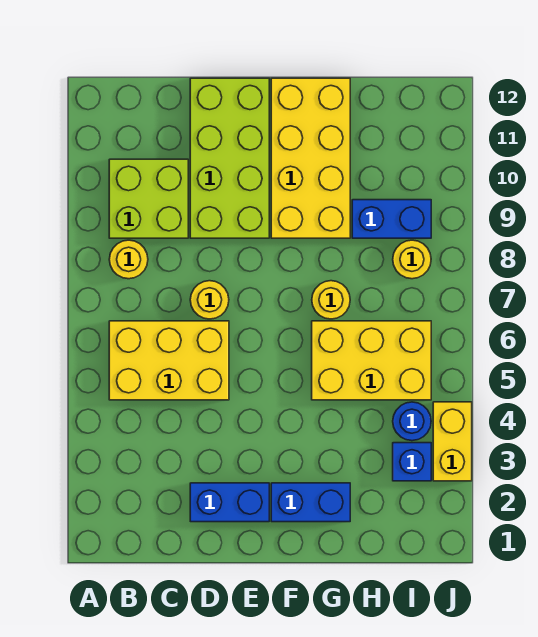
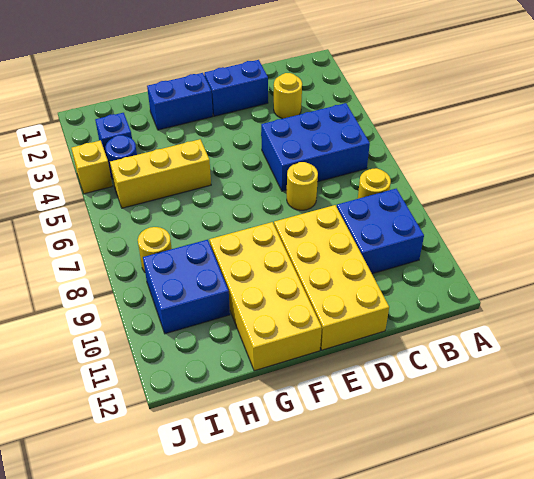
yellow brick B5:D6 level 1 -> blue brick B5:D6 level 1
lime brick B9:C10 level 1 -> blue brick B9:C10 level 1
lime brick D9:E12 level 1 -> yellow brick D9:E12 level 1
yellow brick G5:I6 level 1 -> yellow brick G5:I5 level 1
yellow round brick G7 level 1 -> yellow round brick C3 level 1
blue brick H9:I9 level 1 -> blue brick H9:I10 level 1
yellow brick J3:J4 level 1 -> yellow brick J4 level 1

